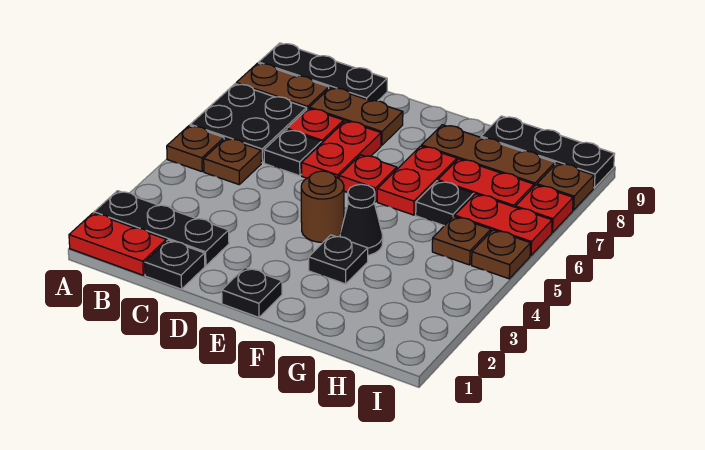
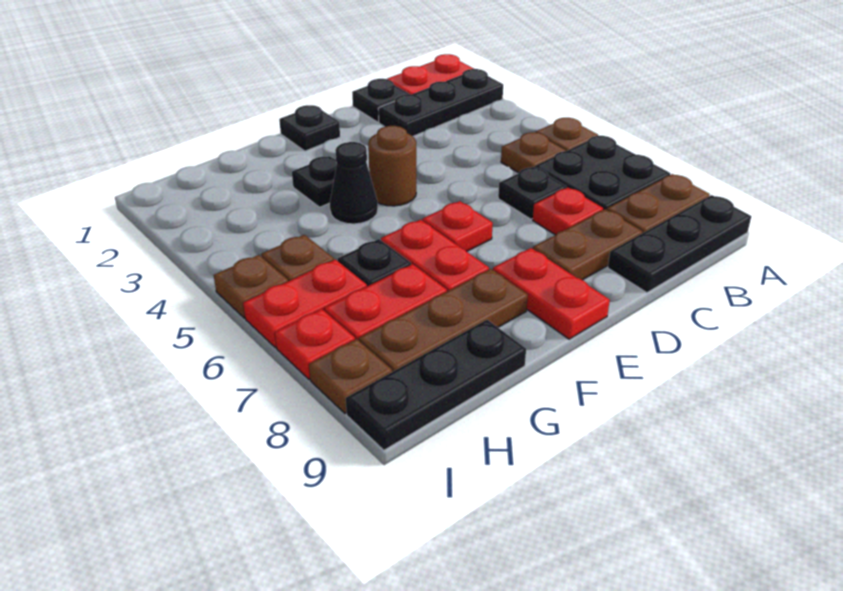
red plate D6:D7 level 1 -> red plate E8:E9 level 1

